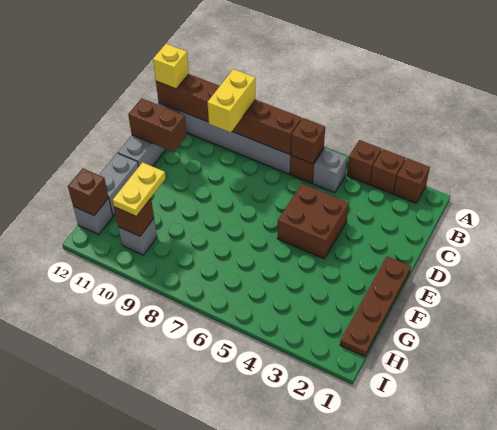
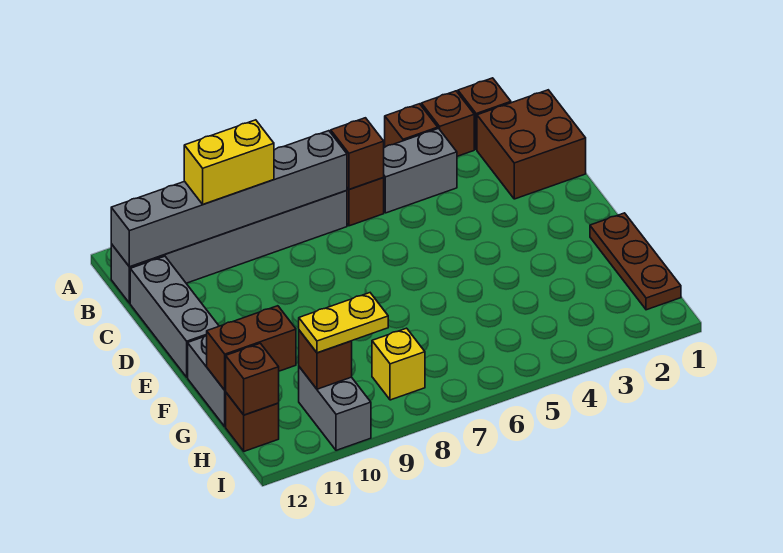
grey brick B5 level 1 -> grey brick B4:B5 level 1
brown brick B7:B12 level 2 -> grey brick B7:B12 level 2
yellow brick B9:C9 level 3 -> yellow brick B9:B10 level 3
yellow brick B12 level 3 -> yellow brick H8 level 1
brown brick D4:E5 level 1 -> brown brick B1:C2 level 1
brown brick D11:D12 level 2 -> brown brick G11:G12 level 2
brown plate E1:H1 level 1 -> brown plate F1:H1 level 1
yellow plate G10:H10 level 3 -> yellow plate H9:H10 level 3
grey brick H10 level 1 -> grey brick H10:I10 level 1
grey brick H12 level 1 -> brown brick H12 level 1

